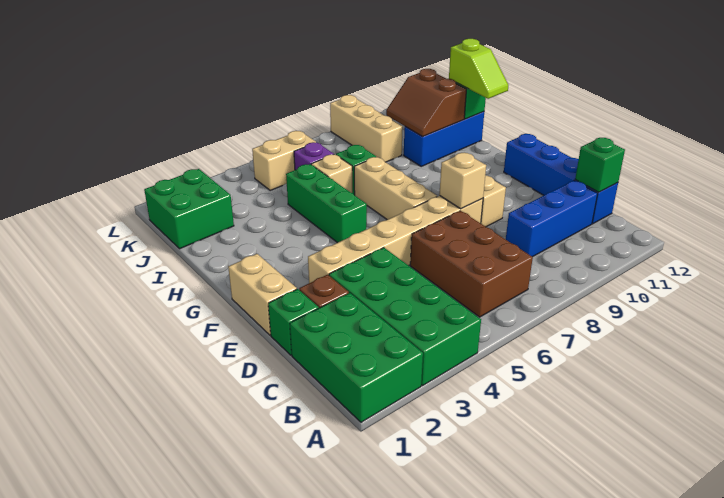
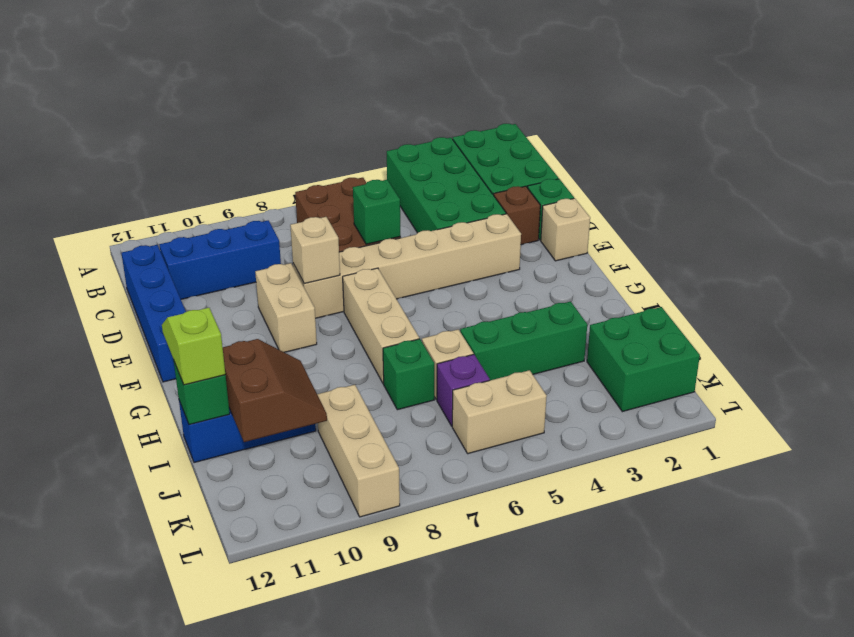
green brick C12 level 2 -> green brick D6 level 2
tan brick E1:F1 level 1 -> tan brick E1 level 1
green brick G5:I5 level 1 -> green brick I3:I5 level 1

